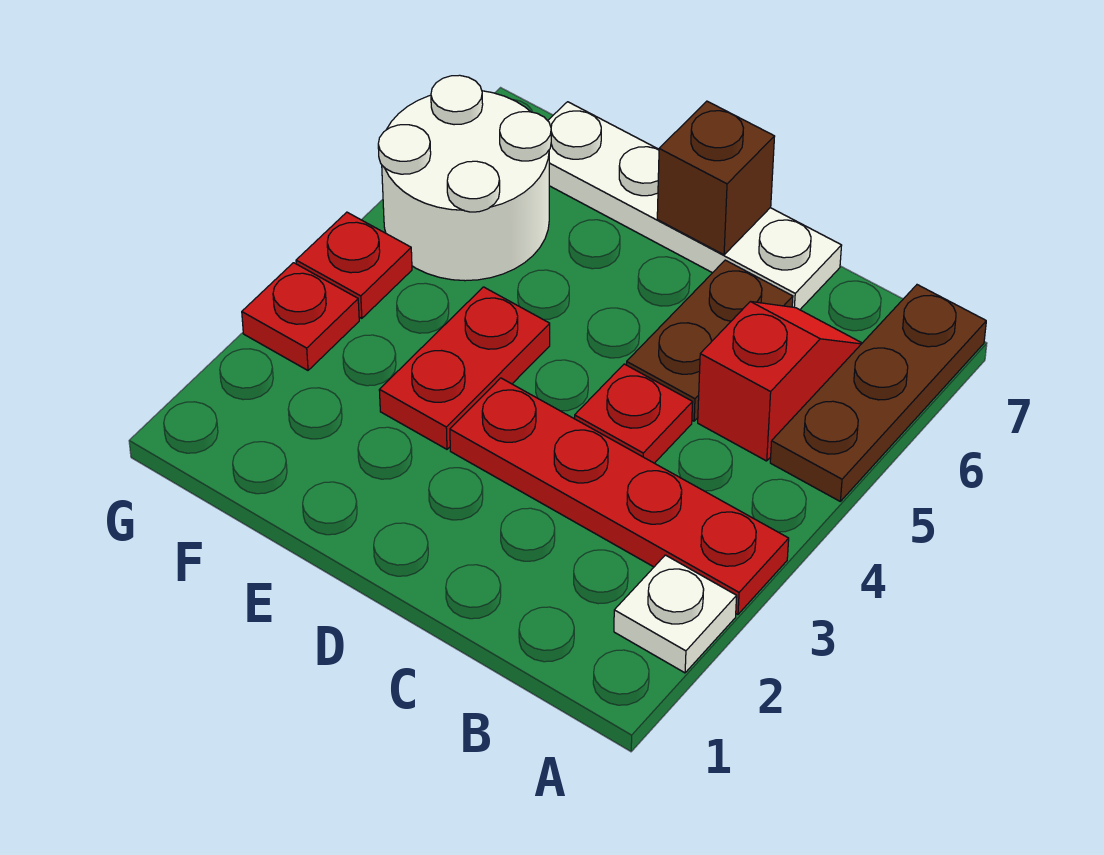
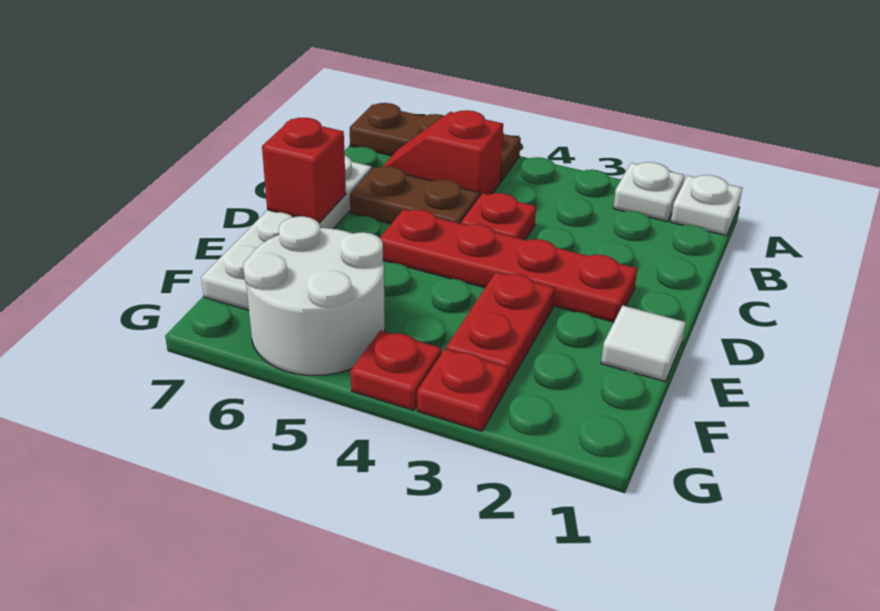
none -> white plate A1 level 1
red plate A3:D3 level 1 -> red plate D2:D5 level 1
brown brick D7 level 2 -> red brick D7 level 2
none -> white tile E1 level 1
red plate E3:E4 level 1 -> red plate E3:F3 level 1

